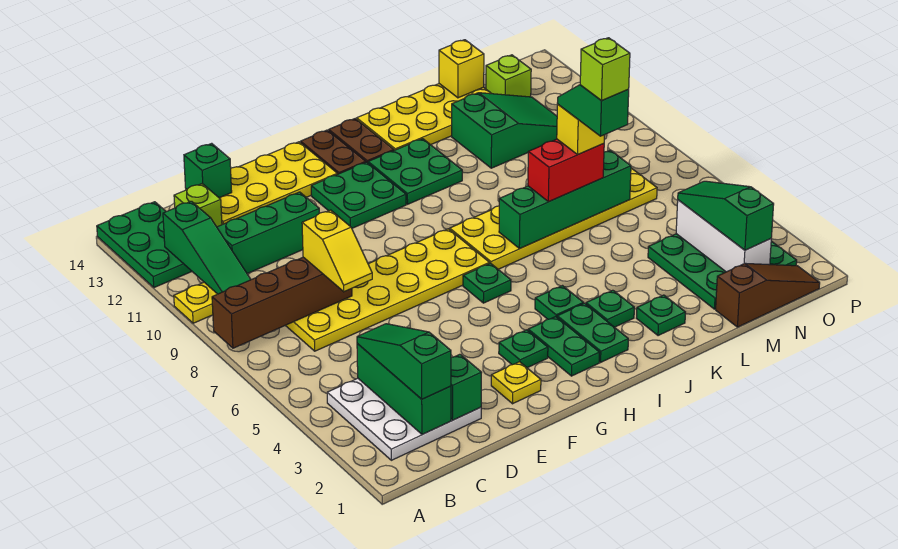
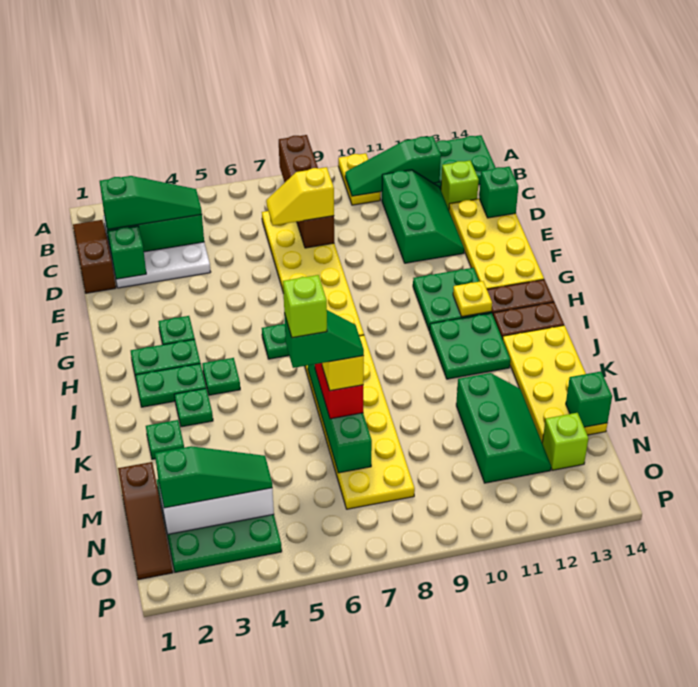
none -> brown slope B1:D1 level 1 top D
yellow plate F2 level 1 -> yellow plate H12 level 2
green slope L11:N12 level 1 top L -> green slope L11:N12 level 1 top 11
yellow brick M14 level 2 -> green brick M14 level 2

